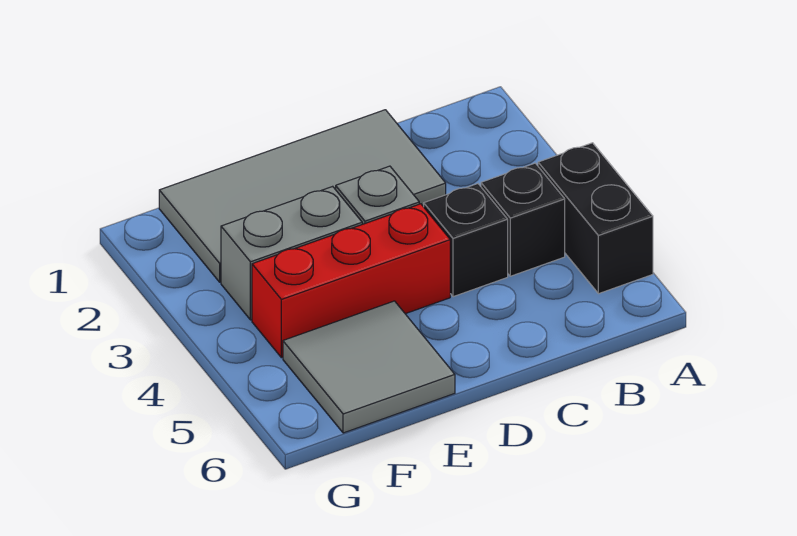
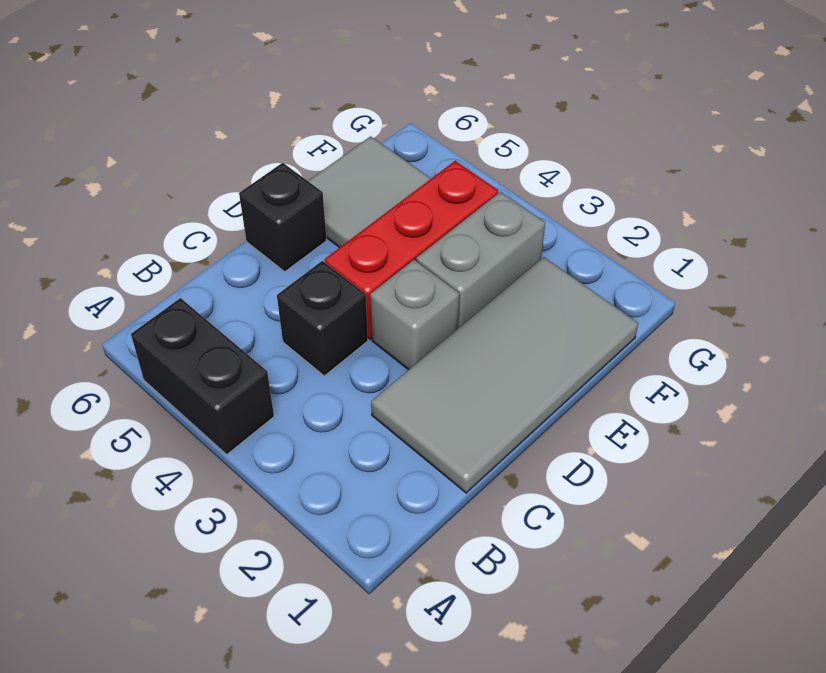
black brick B4 level 1 -> black brick D6 level 1

